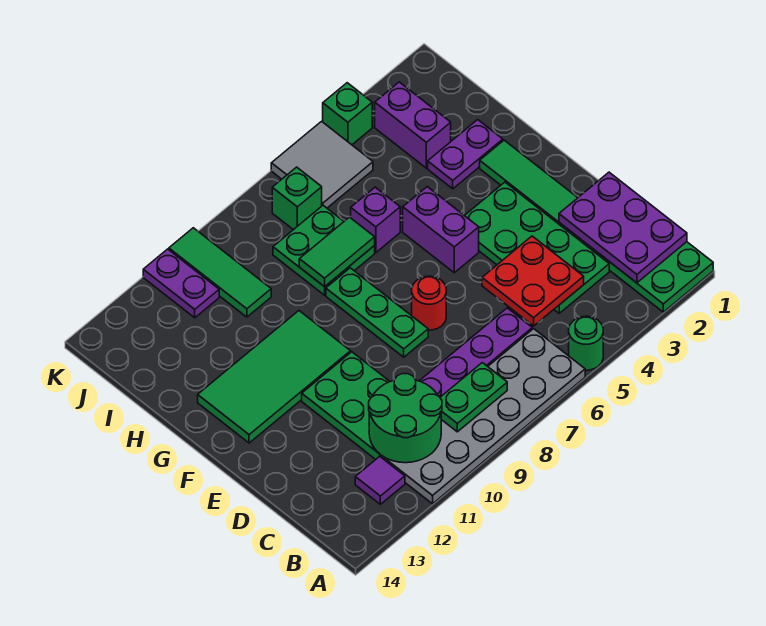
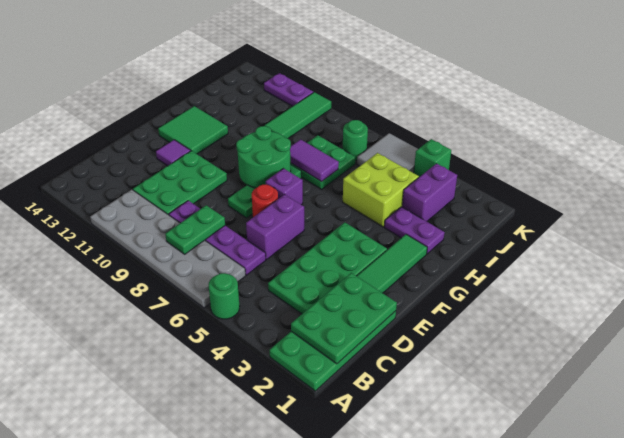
purple plate B1:D2 level 2 -> green plate B1:D2 level 2
green plate B8:B9 level 2 -> green plate B8:C8 level 2
green round brick B10:C11 level 2 -> green round brick F8:G9 level 2
purple tile B12 level 1 -> purple tile E12 level 1
red plate C4:D5 level 2 -> none
purple brick F5:G5 level 1 -> purple brick D6:E6 level 1
green tile F10:G13 level 1 -> green tile F12:G13 level 1
none -> lime brick H4:I5 level 1
purple brick H6 level 1 -> purple brick F7 level 1
green tile H7:H8 level 2 -> purple tile H7:H8 level 2
green brick J7 level 1 -> green round brick J7 level 1
purple plate J11:K11 level 1 -> purple plate K11:K12 level 1

